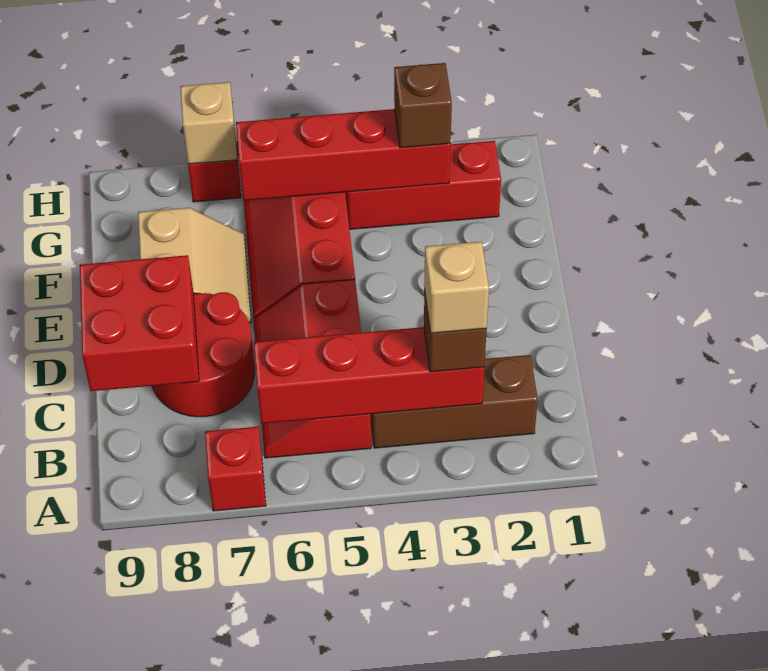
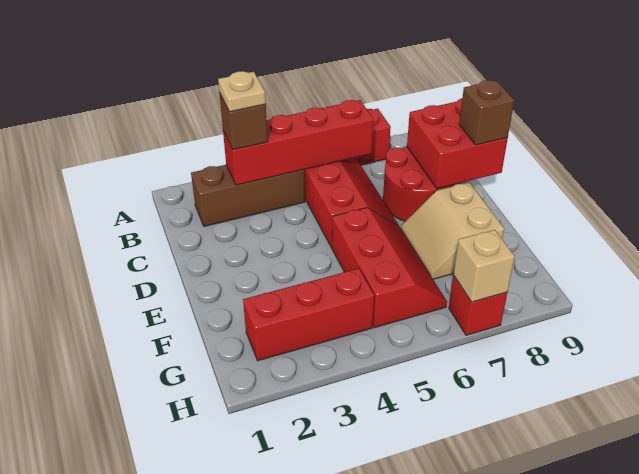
tan brick B3 level 4 -> tan plate B3 level 4
red brick G3:G6 level 2 -> none
brown brick G3 level 3 -> brown brick D9 level 3

